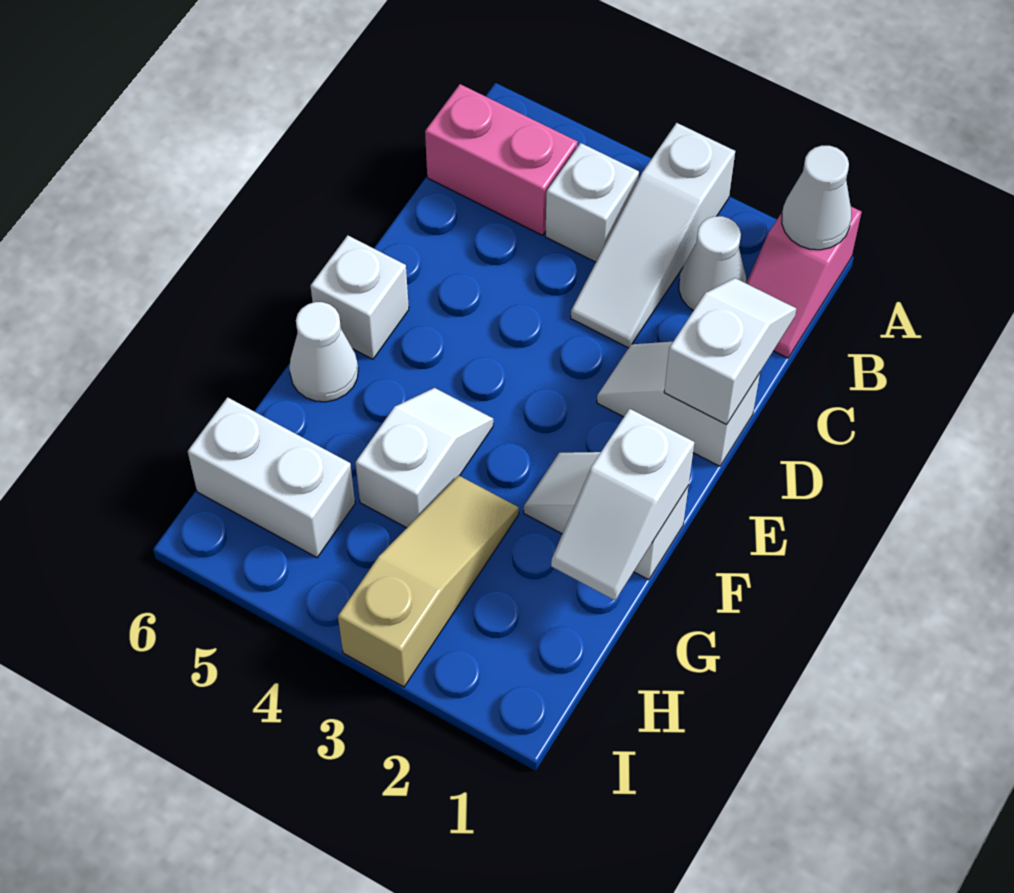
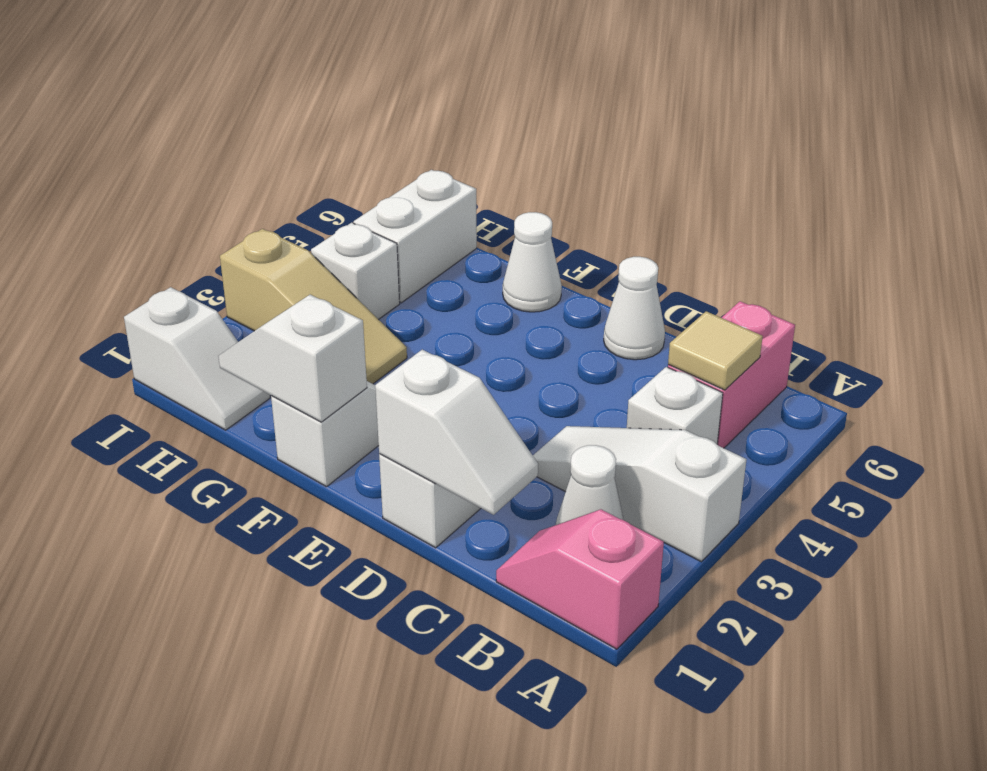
white cone A1 level 2 -> white cone D6 level 1
none -> tan tile B5 level 2
white brick E6 level 1 -> white brick H4 level 1
white slope F4:G4 level 1 top G -> white slope H1:I1 level 1 top I

